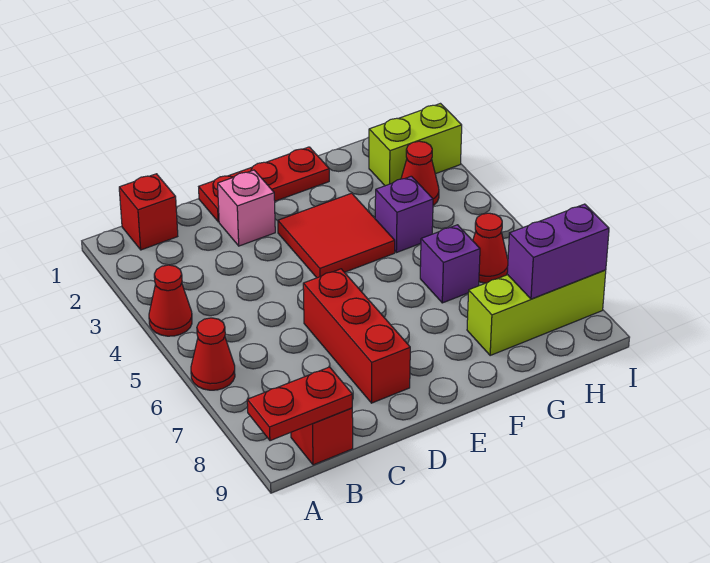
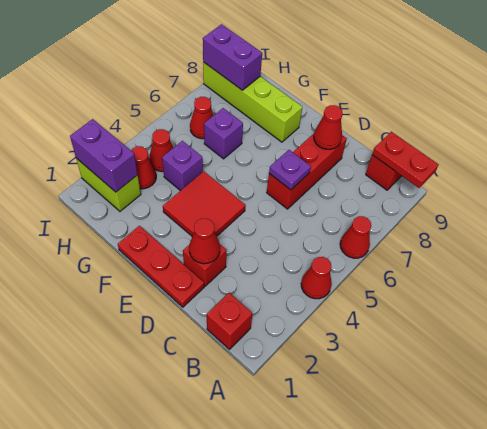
pink brick D2 level 1 -> red brick D2 level 1
none -> red cone D2 level 2
none -> purple plate D6 level 2
none -> red cone D8 level 2
lime brick G8:I8 level 1 -> lime brick F8:I8 level 1
none -> purple brick H2:I2 level 2
none -> red cone H4 level 1

